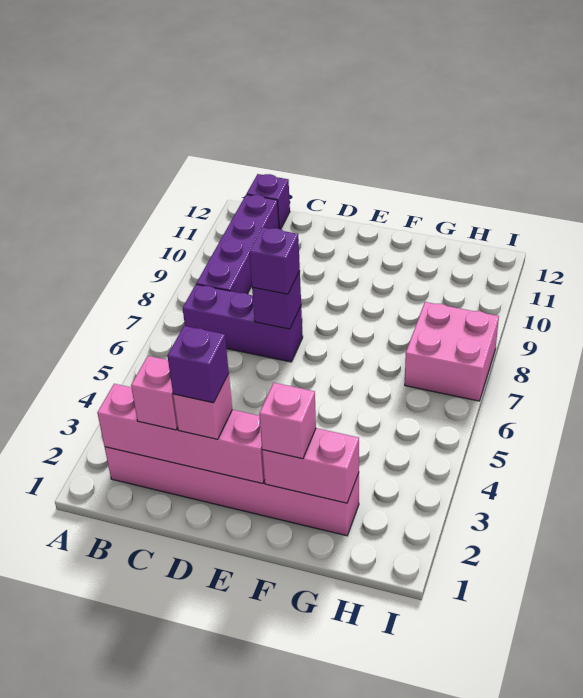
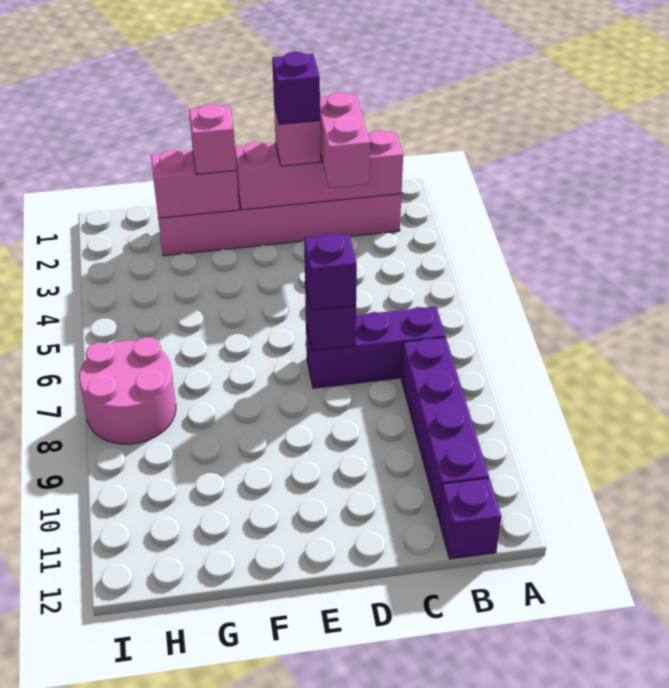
pink brick C2 level 3 -> pink brick C2:C3 level 3
pink brick H7:I8 level 1 -> pink round brick H7:I8 level 1

